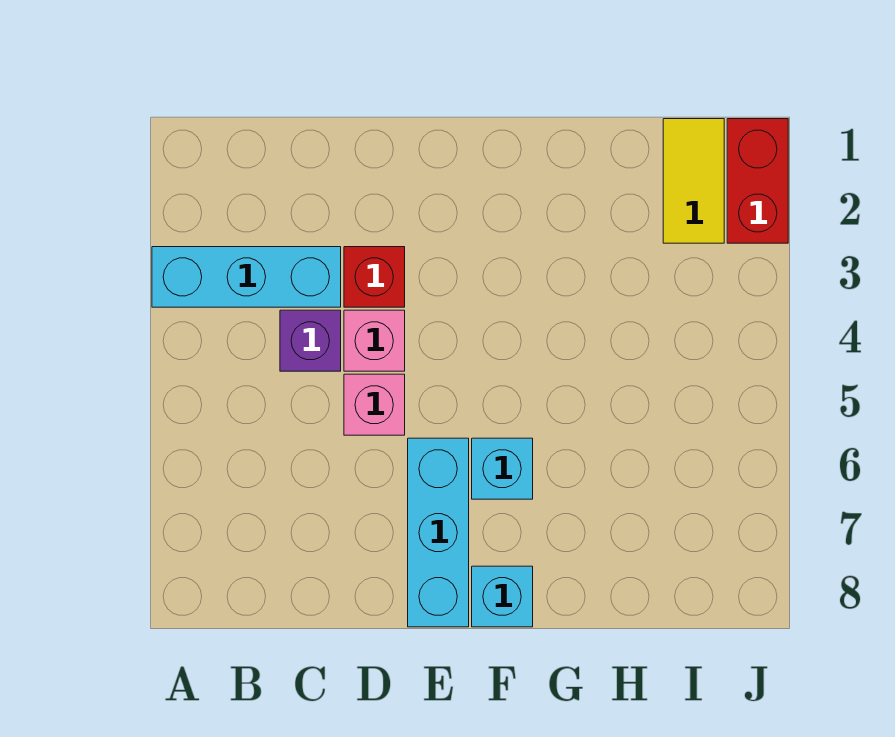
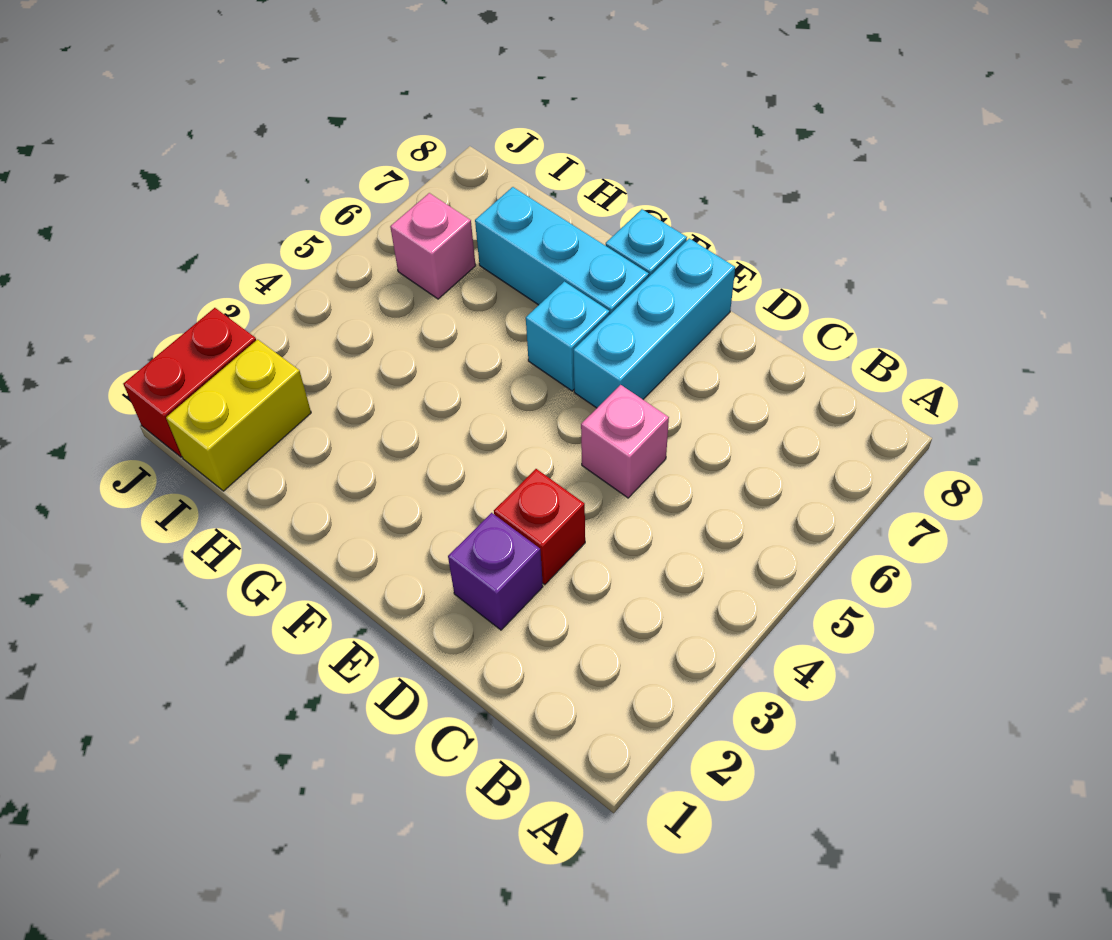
cyan brick A3:C3 level 1 -> cyan brick F7:H7 level 1
purple brick C4 level 1 -> purple brick D2 level 1
pink brick D4 level 1 -> pink brick I6 level 1
yellow tile I1:I2 level 1 -> yellow brick I1:I2 level 1

